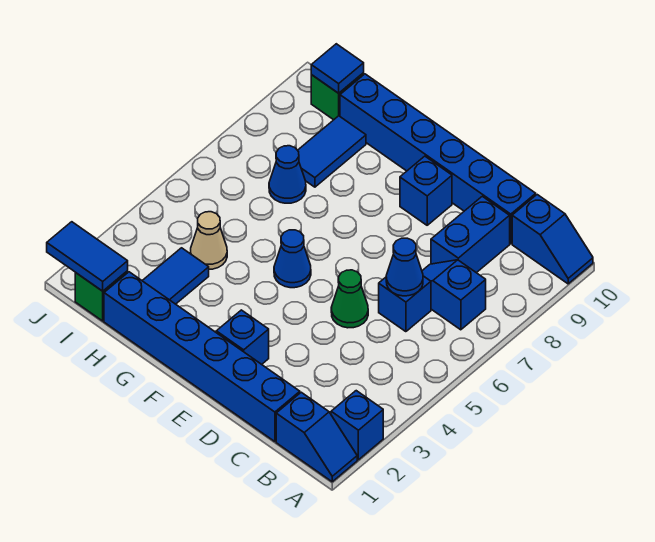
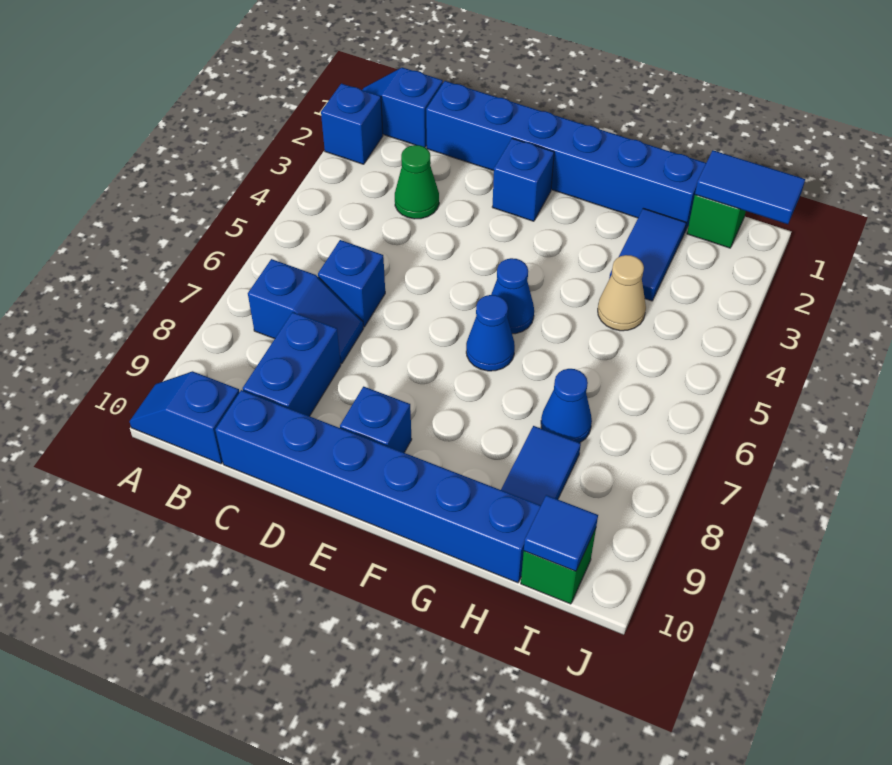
blue cone C6 level 2 -> blue cone F6 level 1
green cone D5 level 1 -> green cone C3 level 1

